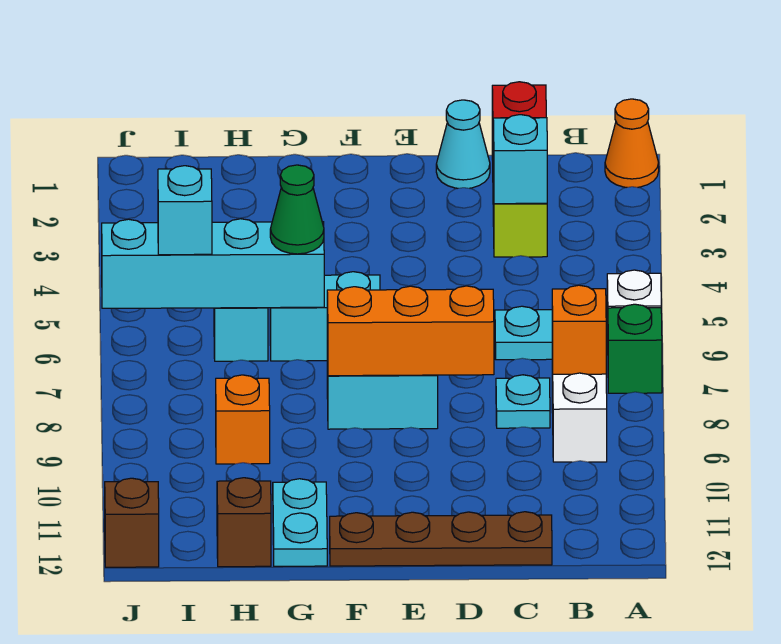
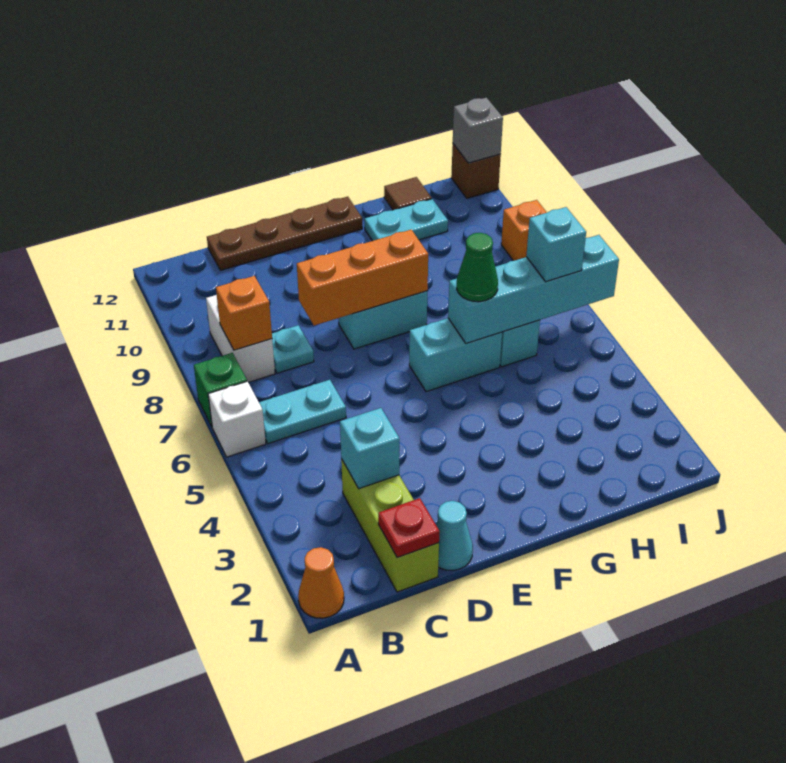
cyan plate G11:G12 level 1 -> cyan plate G11:H11 level 1
orange brick H9 level 1 -> orange brick J9 level 1
brown brick H12 level 1 -> brown tile H12 level 1
none -> grey brick J12 level 2

